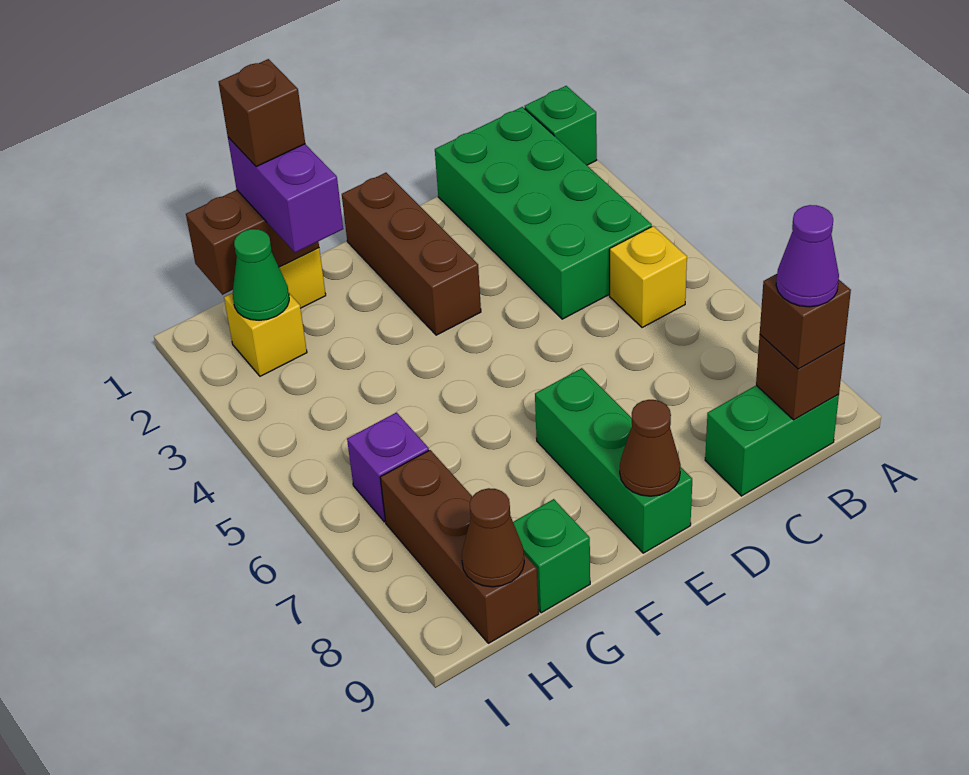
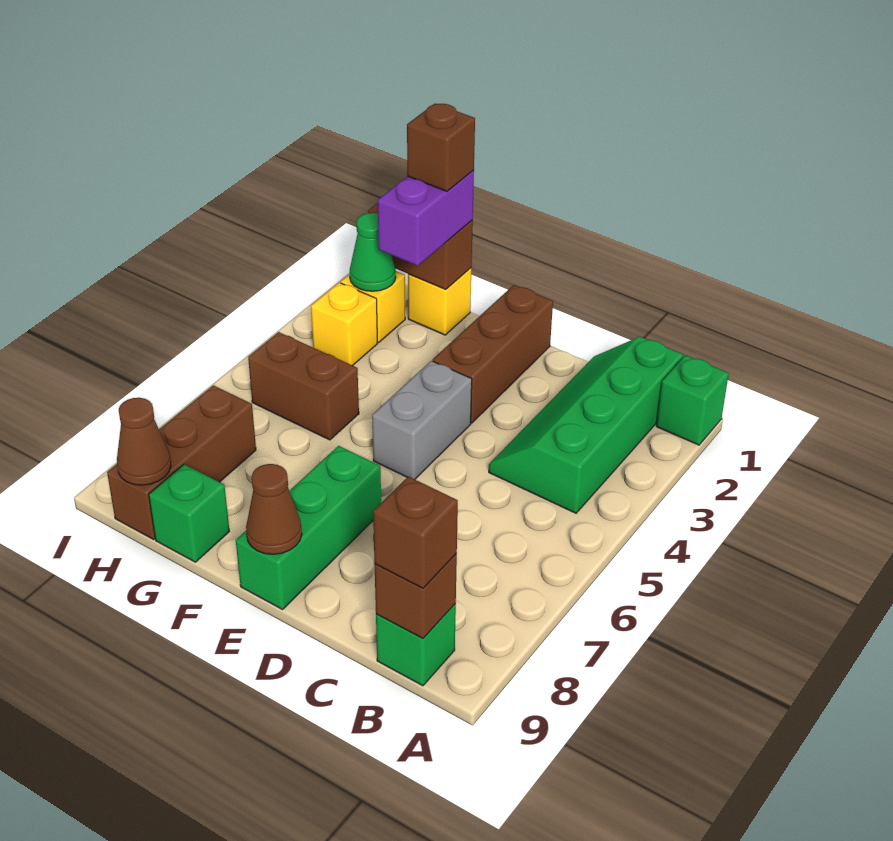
green brick B1:C4 level 1 -> green slope B1:C4 level 1 top B
yellow brick B5 level 1 -> yellow brick H3 level 1
green brick B9:C9 level 1 -> green brick B9 level 1
purple cone B9 level 4 -> none
none -> grey brick E4:E5 level 1
none -> brown brick G5:H5 level 1
purple brick H6 level 1 -> none

